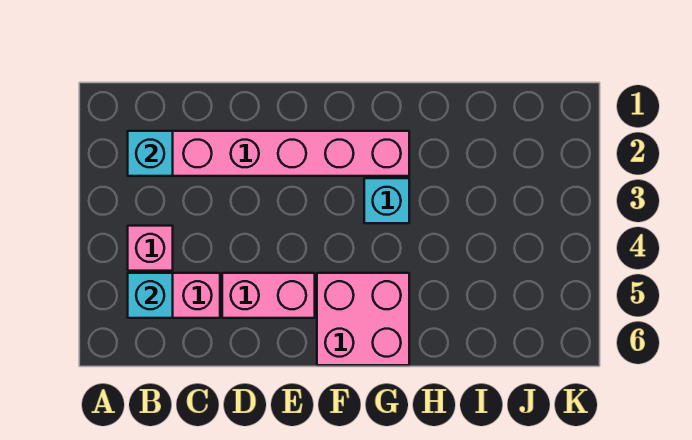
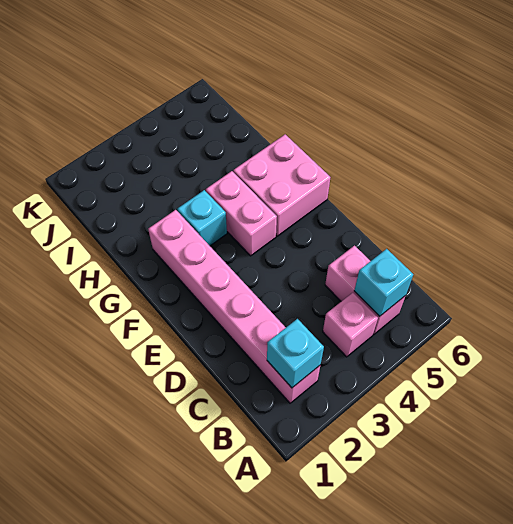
pink brick D5:E5 level 1 -> pink brick F4:G4 level 1

